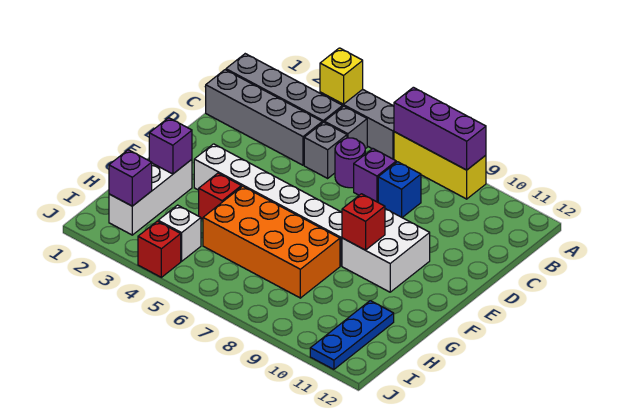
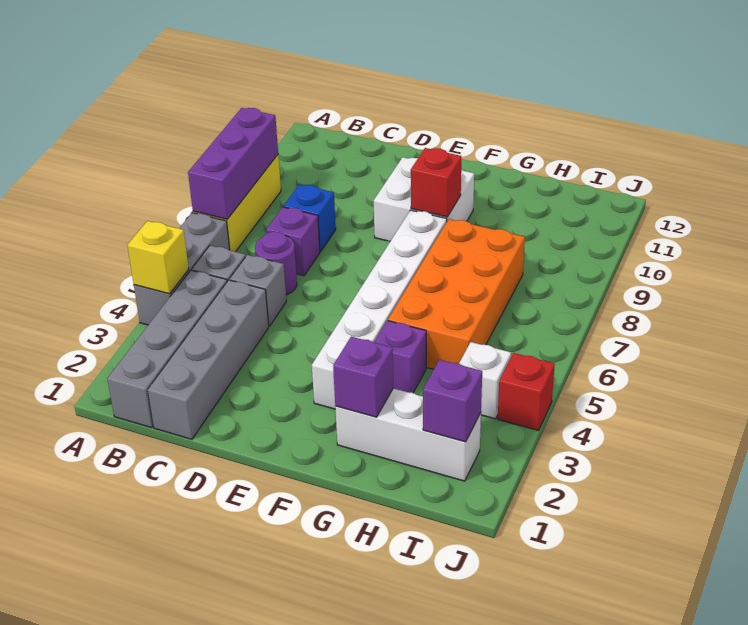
red brick G4 level 1 -> purple brick G4 level 1
blue plate H11:J11 level 1 -> none

